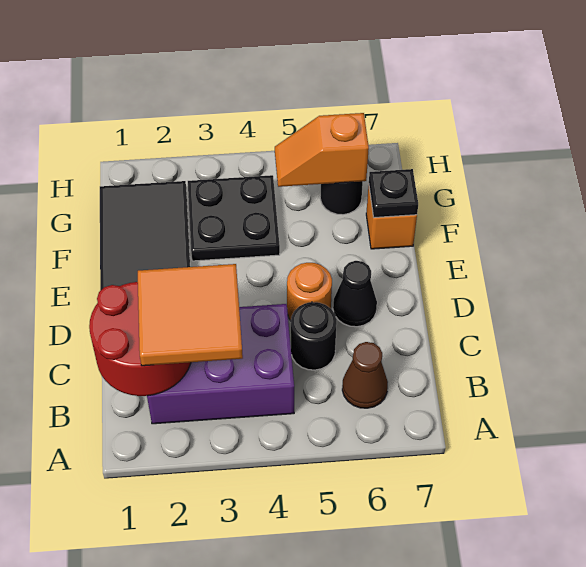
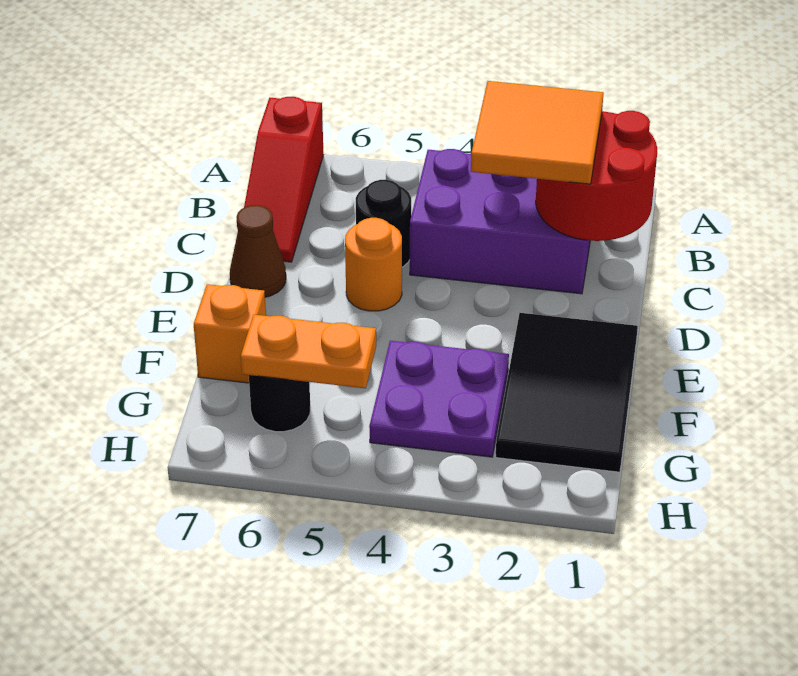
none -> red slope A7:C7 level 1 top A
brown cone B6 level 1 -> brown cone D7 level 1
black cone D6 level 1 -> none
black plate F3:G4 level 1 -> purple plate F3:G4 level 1
black plate F7 level 2 -> none
orange slope G5:G6 level 2 top 6 -> orange plate G5:G6 level 2

